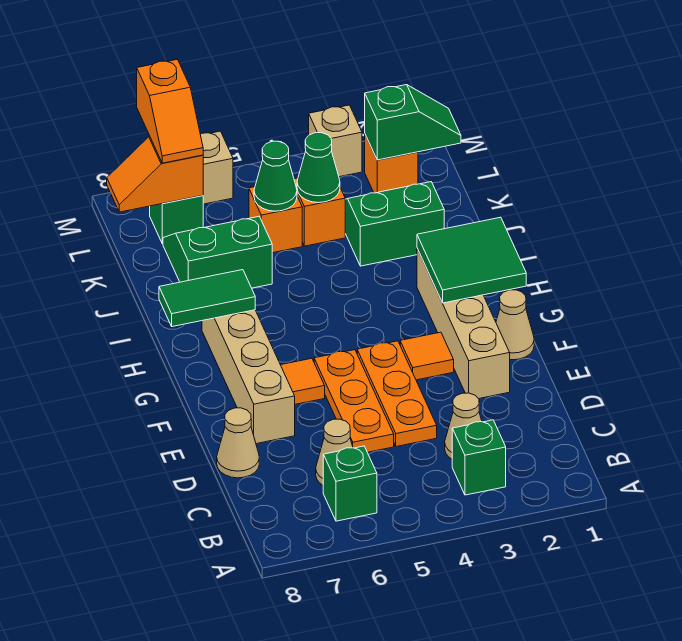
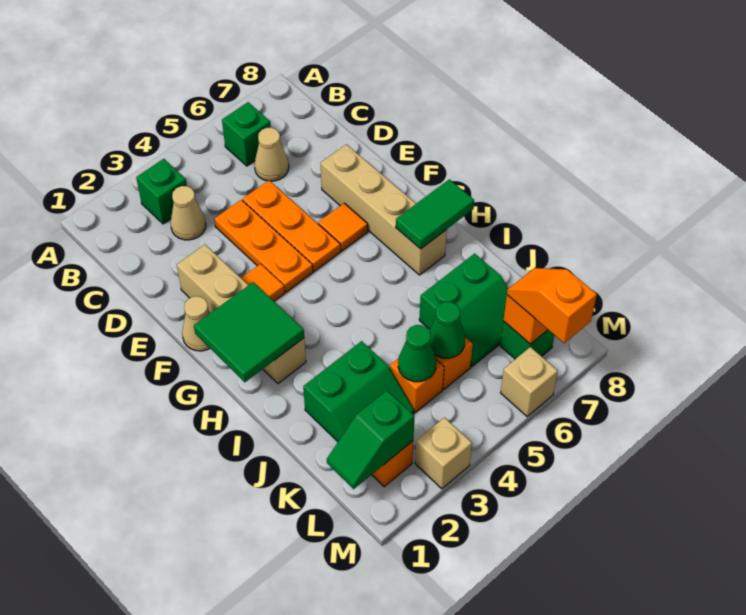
tan cone D8 level 1 -> none

